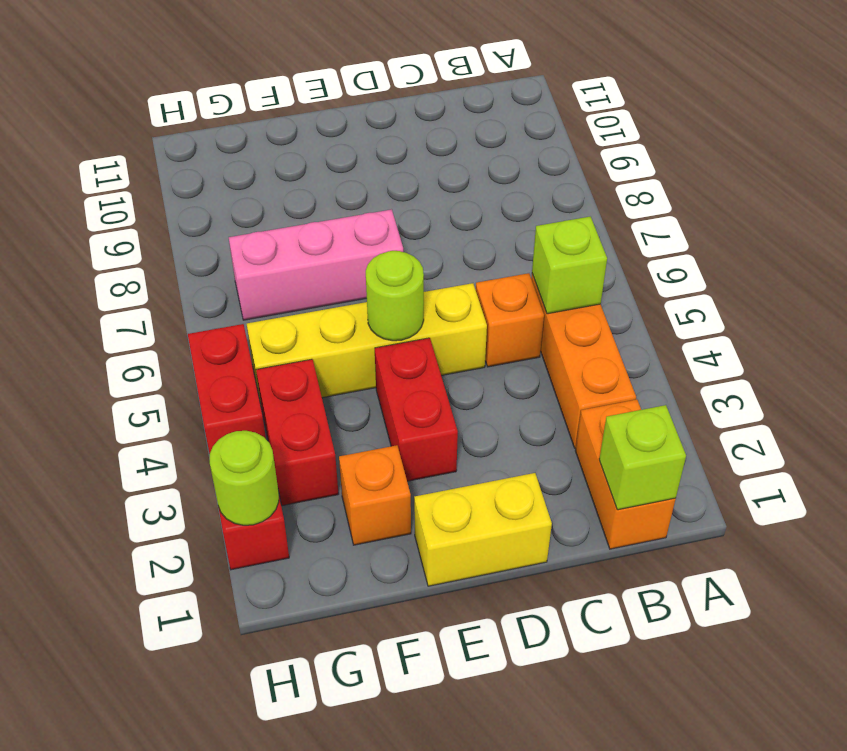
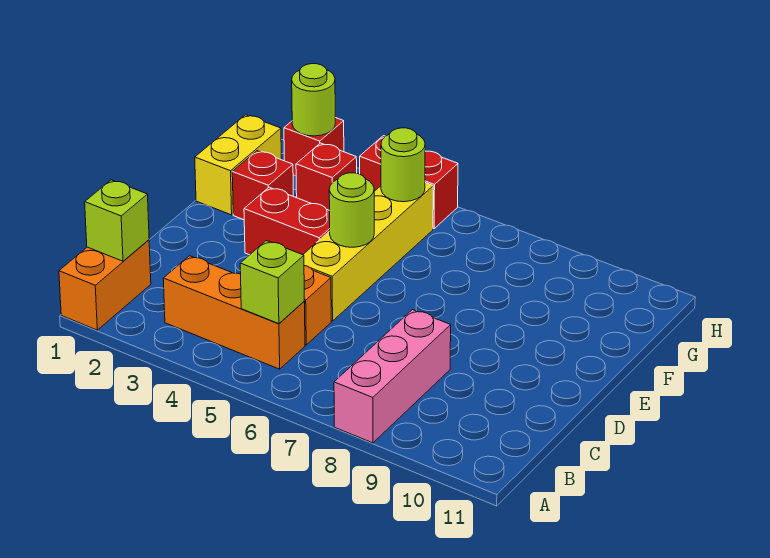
orange brick B1:B2 level 1 -> orange brick A1:B1 level 1
yellow brick D1:E1 level 1 -> yellow brick F1:G1 level 1
pink brick E7:G7 level 1 -> pink brick A8:C8 level 1
orange brick F2 level 1 -> red brick F2 level 1
red brick G3:G4 level 1 -> red brick G3 level 1
none -> lime round brick G5 level 2

